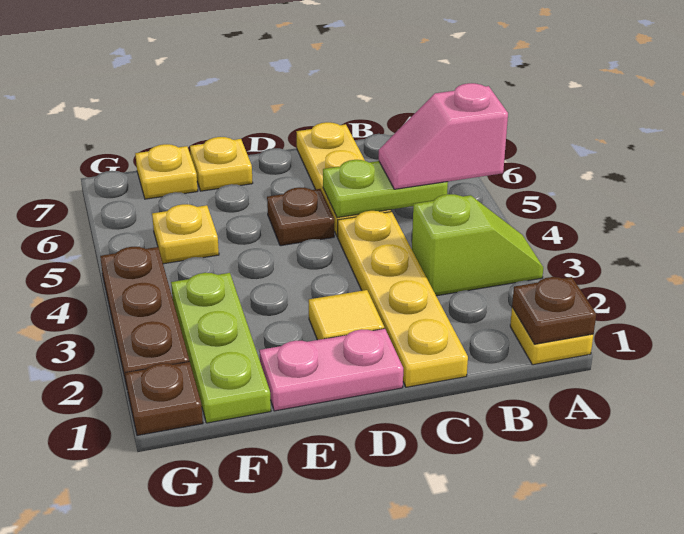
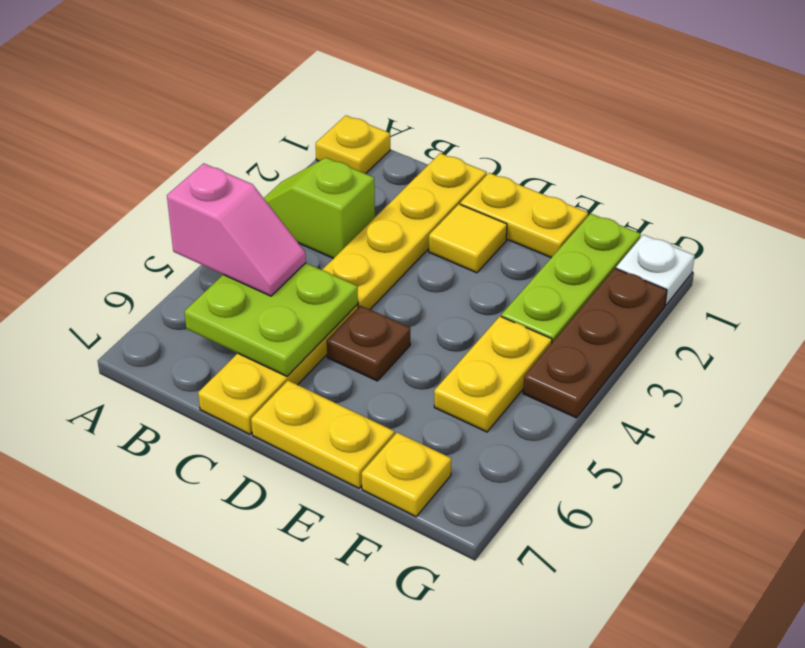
brown plate A1 level 2 -> none
lime plate B5:C5 level 2 -> lime plate B5:C6 level 2
pink plate D1:E1 level 1 -> yellow plate D1:E1 level 1
yellow plate E7 level 1 -> yellow plate D7:E7 level 1
yellow plate F5 level 1 -> yellow plate F4:F5 level 1
brown plate G1 level 1 -> white plate G1 level 1

